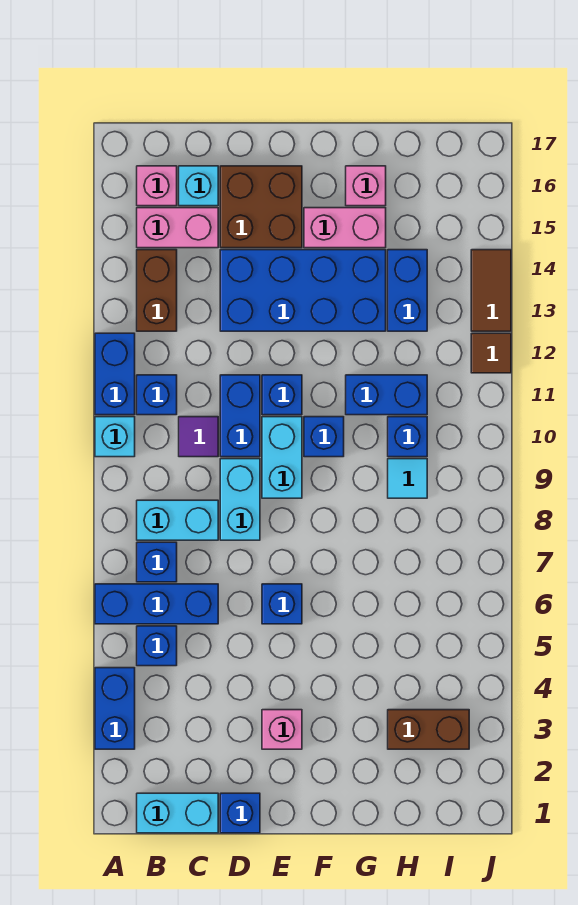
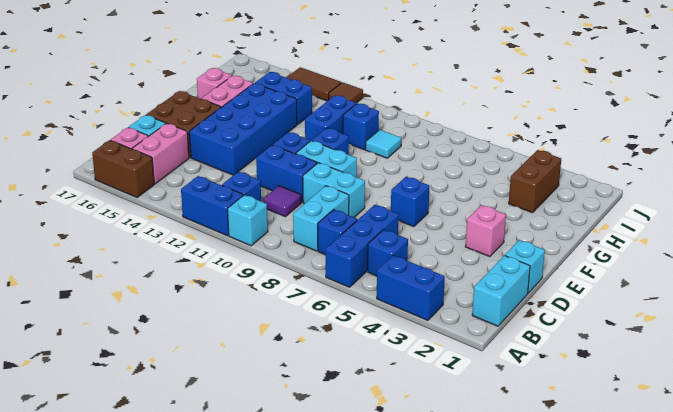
brown brick B13:B14 level 1 -> brown brick A15:A16 level 1
blue brick D1 level 1 -> cyan brick D1 level 1

